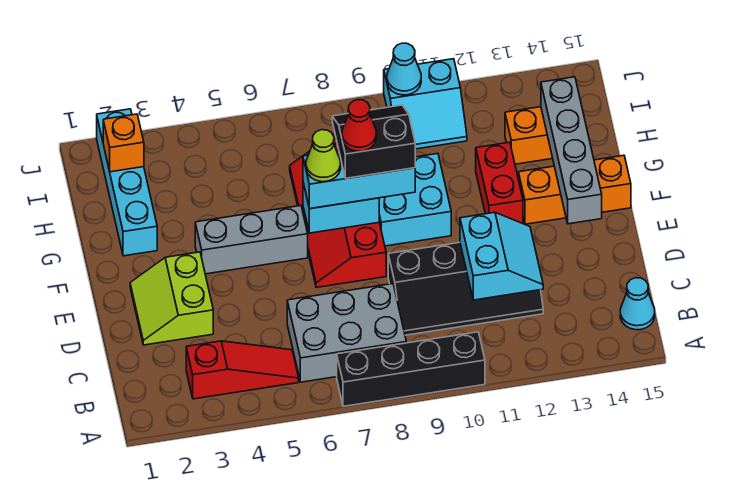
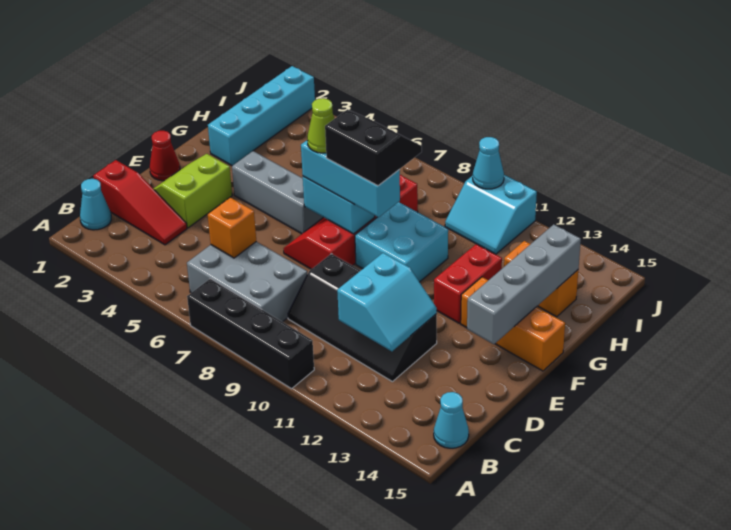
none -> cyan cone B1 level 1
red slope B3:B5 level 1 top 3 -> red slope C1:C3 level 1 top 1
red cone F8 level 5 -> red cone E1 level 1
orange brick I2 level 2 -> orange brick C6 level 2

